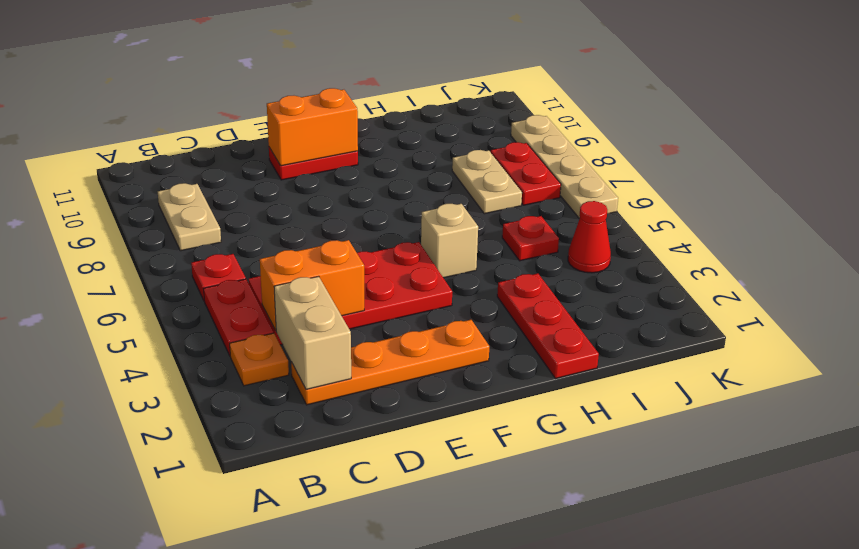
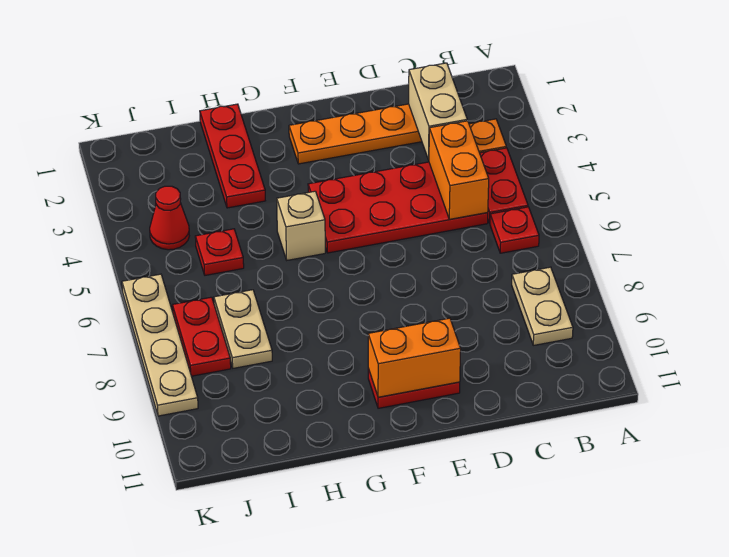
orange brick C4:D4 level 2 -> orange brick C4:C5 level 2

